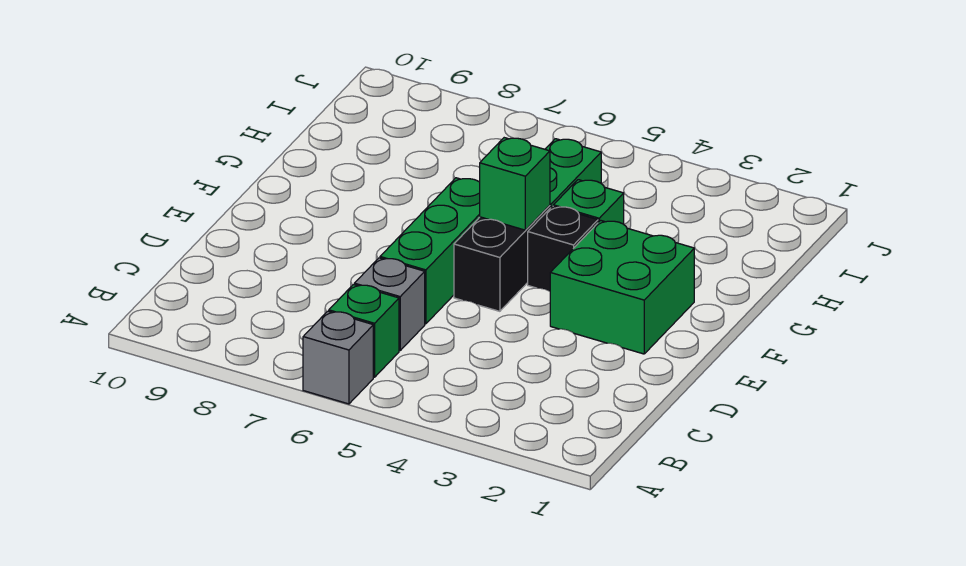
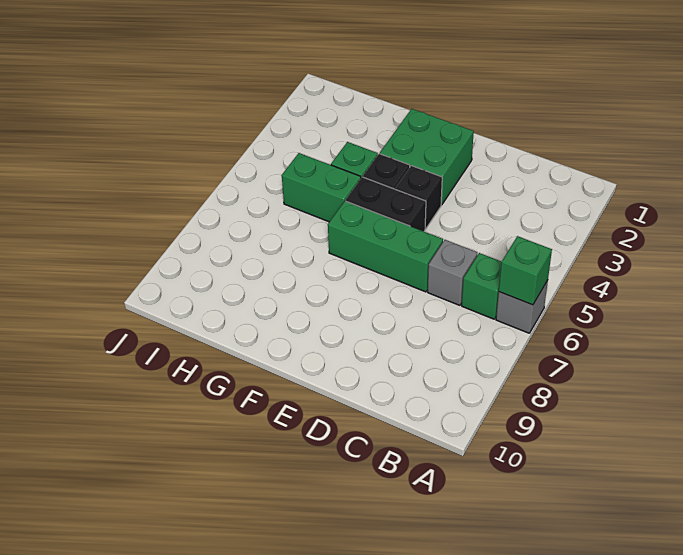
none -> black brick E4 level 1
green brick F5 level 2 -> green brick A6 level 2

